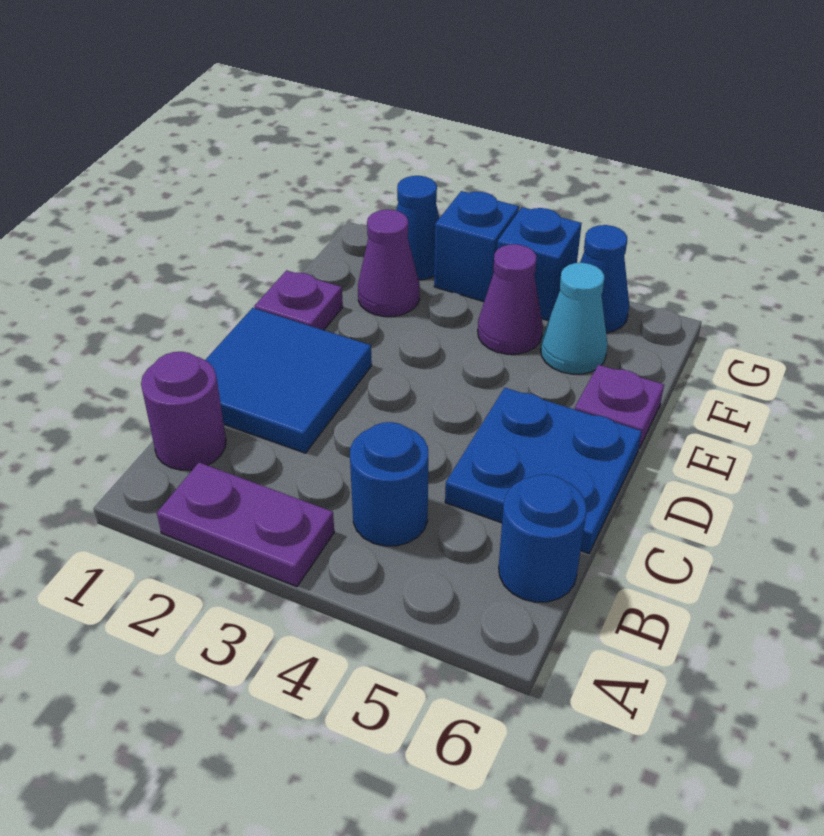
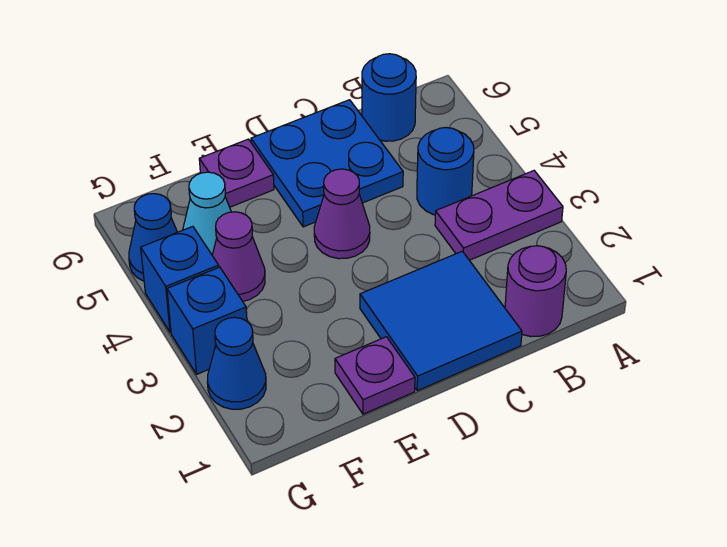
purple plate A2:A3 level 1 -> purple plate A3:B3 level 1
purple cone F2 level 1 -> purple cone D4 level 1

